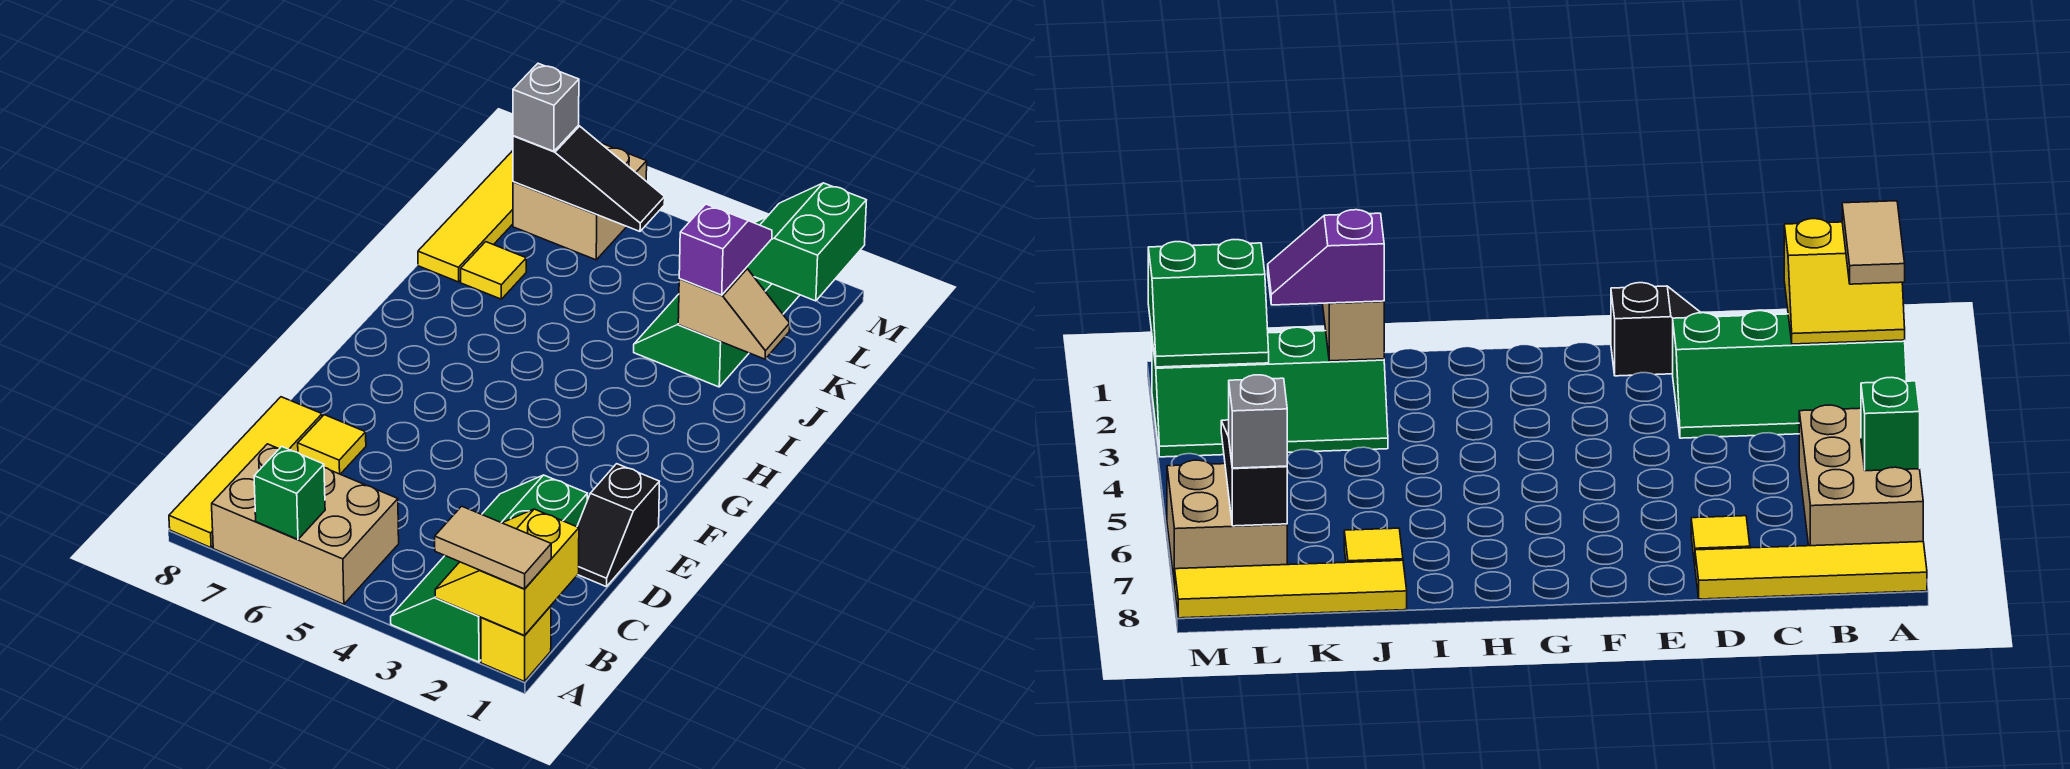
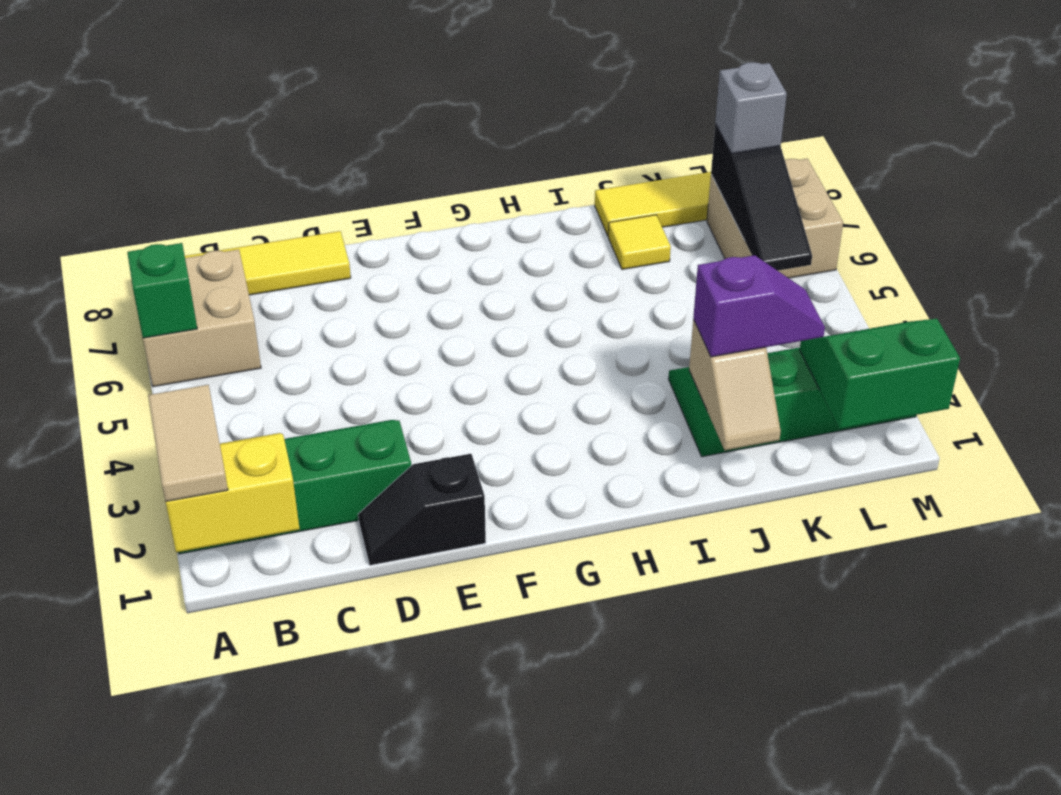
yellow brick A1 level 1 -> none
tan brick A5:B7 level 1 -> tan brick A6:B7 level 1
yellow tile D7 level 1 -> none

